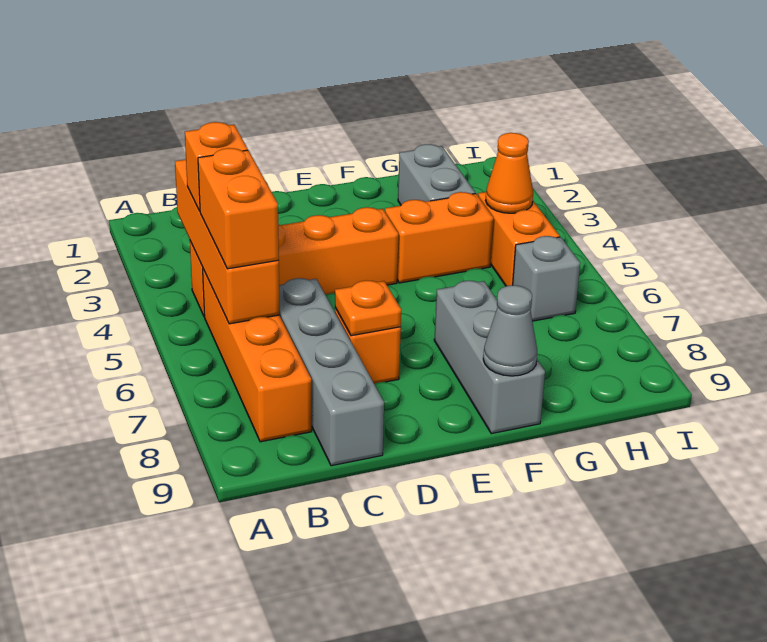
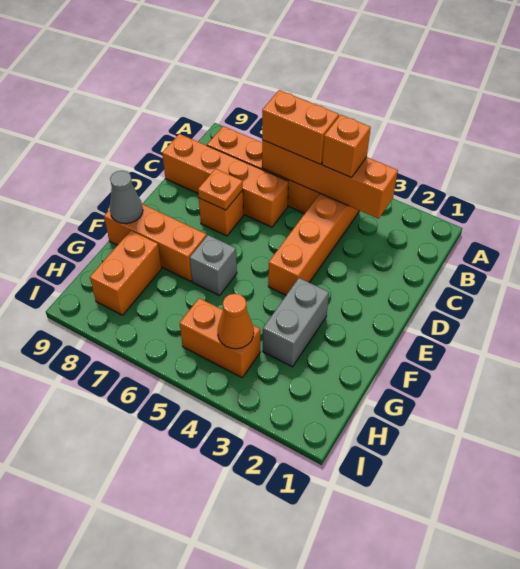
grey brick C6:C9 level 1 -> orange brick C6:C9 level 1
orange brick F4:G4 level 1 -> orange brick G8:H8 level 1
grey brick F7:F9 level 1 -> orange brick F7:F9 level 1
grey brick G2:G3 level 1 -> grey brick F3:G3 level 1
grey brick H6 level 1 -> grey brick F6 level 1

